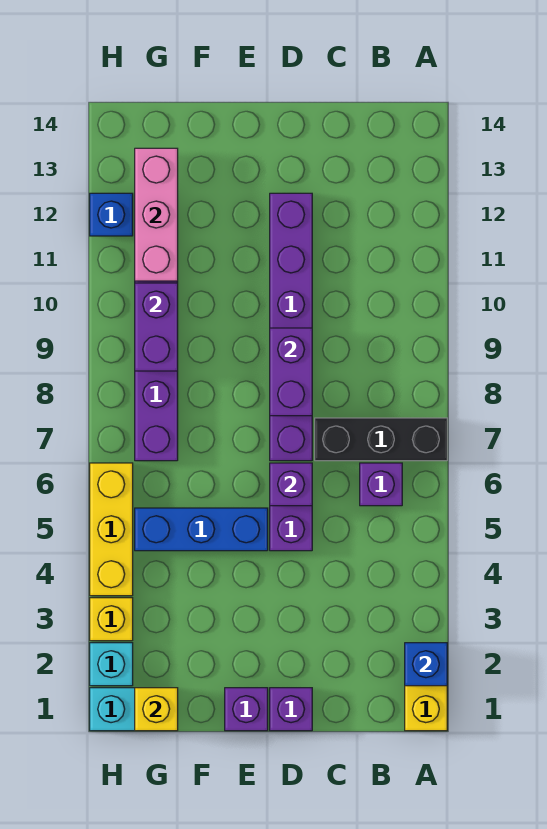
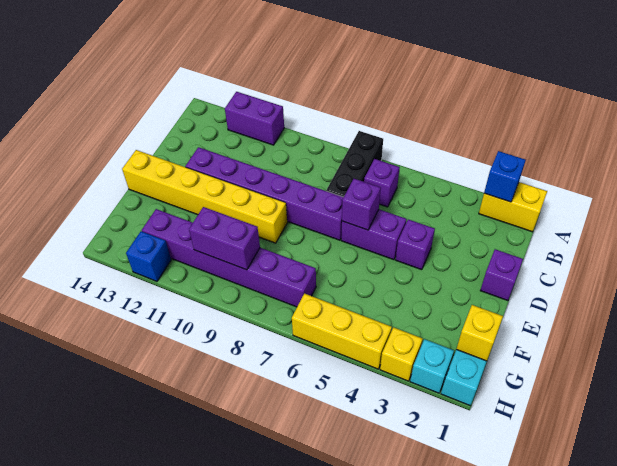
purple brick D8:D9 level 2 -> purple brick A11:A12 level 1
purple brick E1 level 1 -> purple brick D4 level 1
blue brick E5:G5 level 1 -> none
none -> yellow brick E9:E14 level 1
pink brick G11:G13 level 2 -> none

